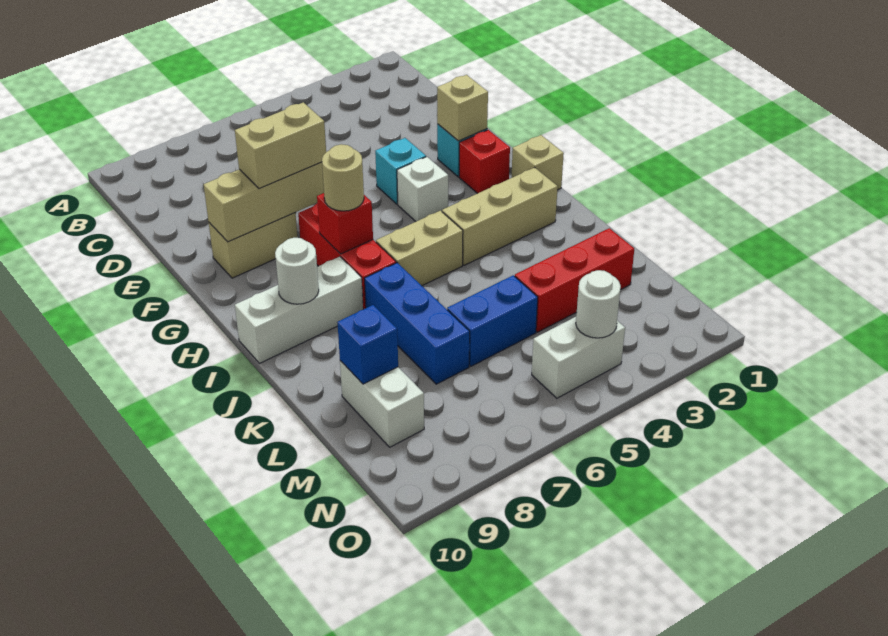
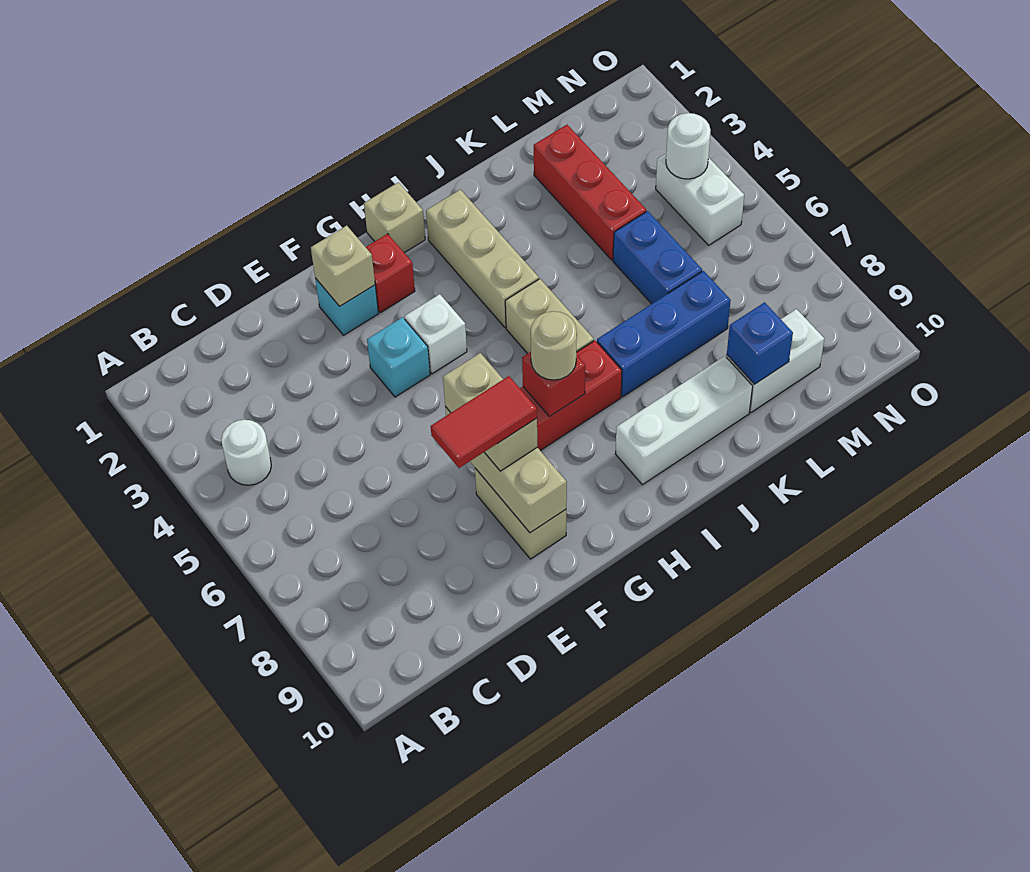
none -> red tile E8:F8 level 4
white brick I8:I10 level 1 -> white brick I9:K9 level 1
white round brick I9 level 2 -> white round brick B4 level 1

